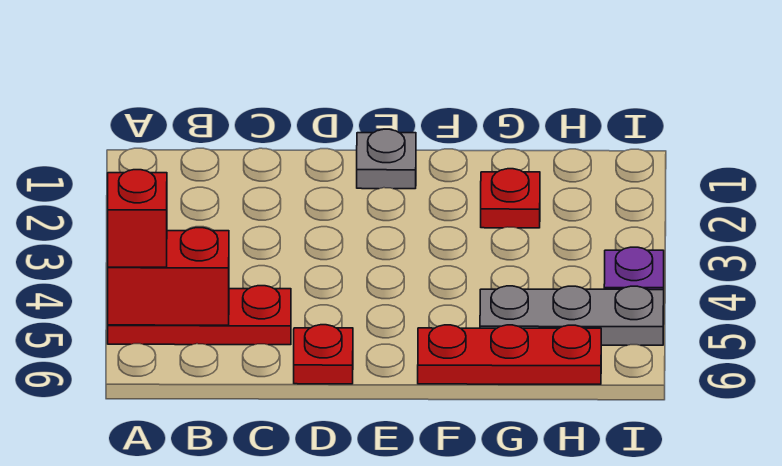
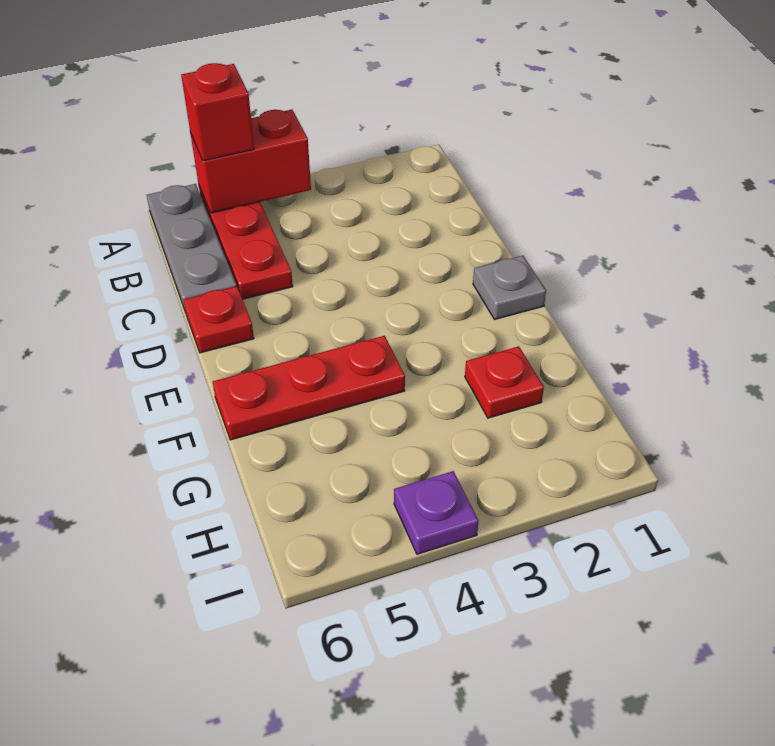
red brick A5:B5 level 2 -> red brick A4:A5 level 2
red plate F6:H6 level 1 -> red plate F4:F6 level 1
grey plate G5:I5 level 1 -> grey plate A6:C6 level 1

